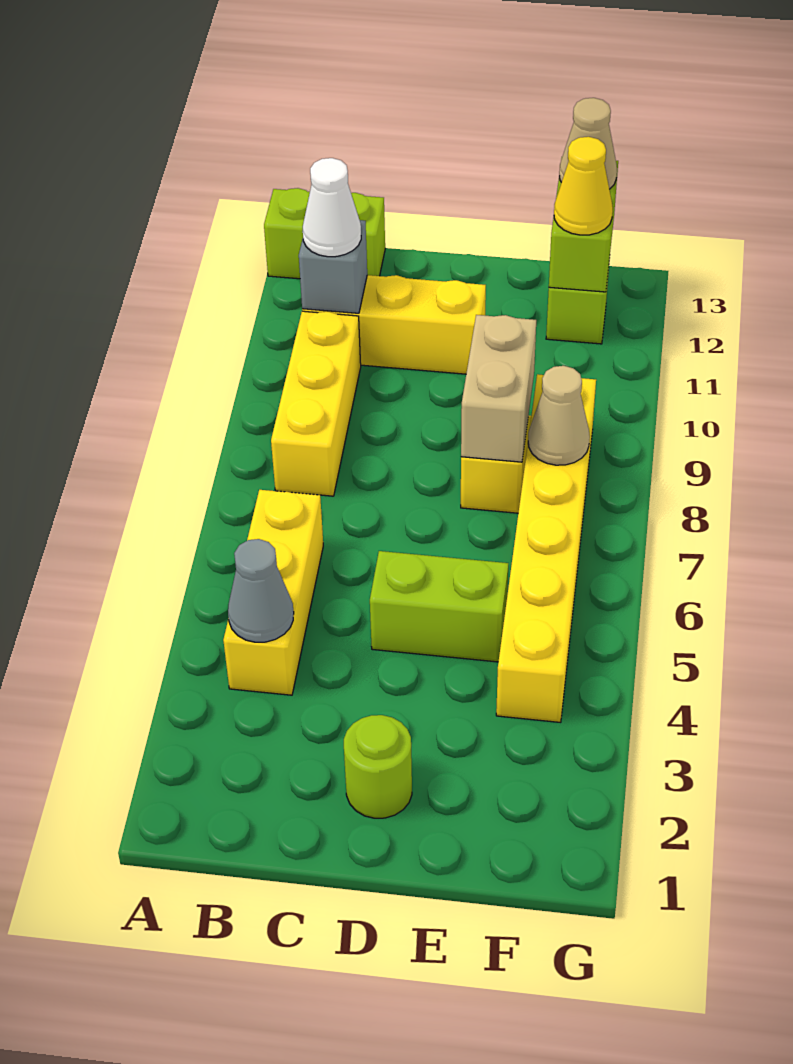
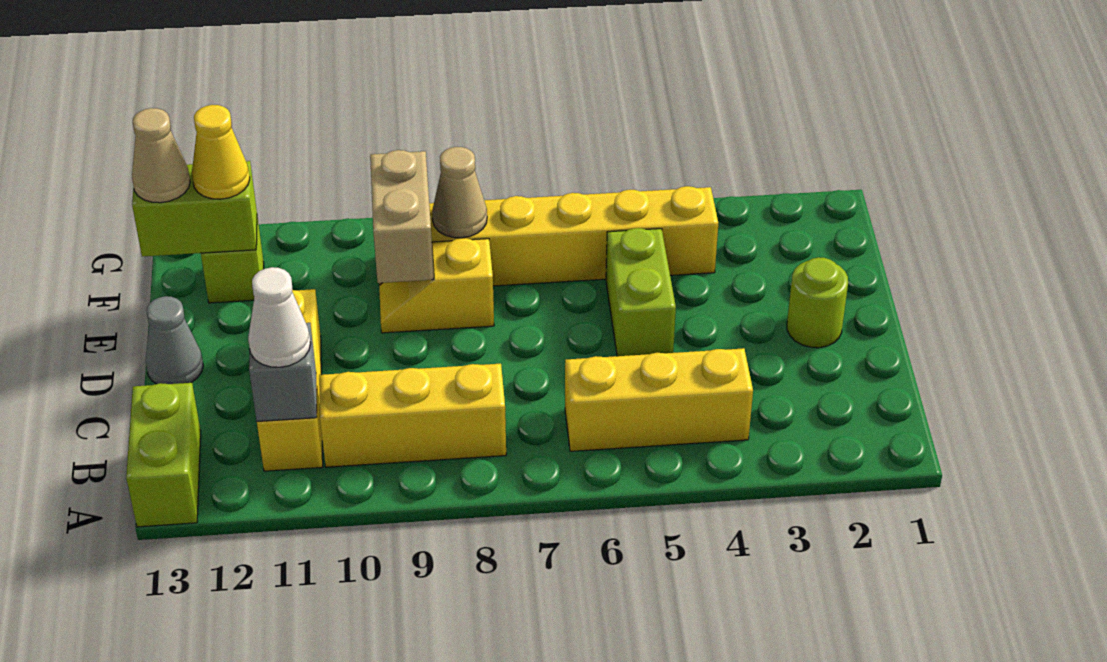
grey cone B4 level 2 -> grey cone D13 level 1
tan brick E8:E9 level 2 -> tan brick E9:F9 level 2

